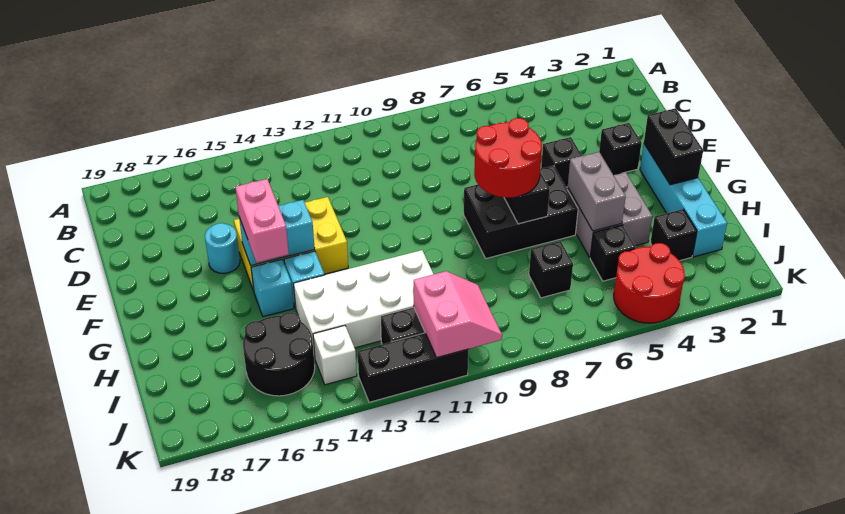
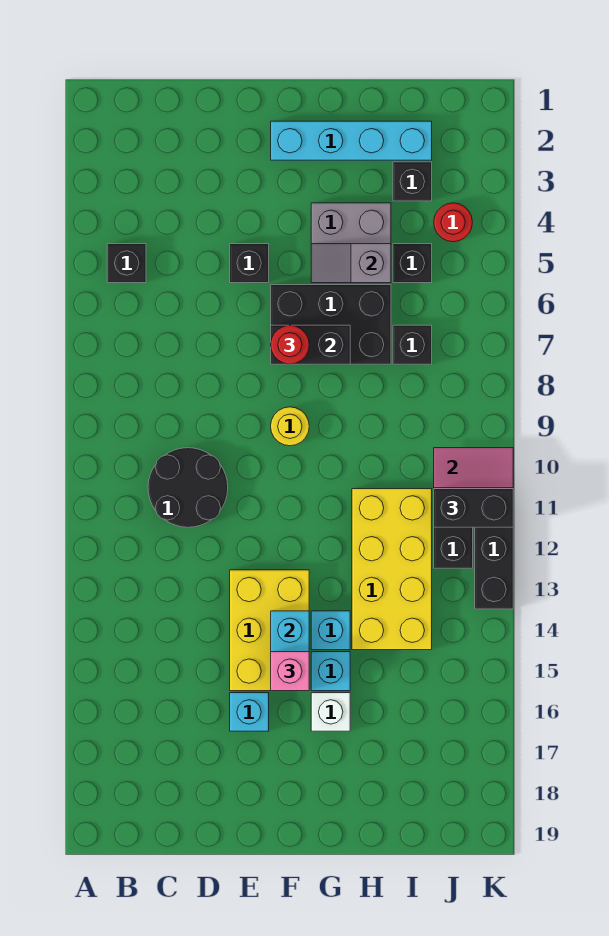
black brick E3 level 1 -> black brick B5 level 1
cyan round brick E16 level 1 -> cyan brick E16 level 1
black brick F2:G2 level 2 -> black brick J11:K11 level 3
black brick F6:G8 level 1 -> black brick F6:H7 level 1
red round brick F7:G8 level 3 -> red round brick F7 level 3
none -> yellow round brick F9 level 1
pink brick F15:G15 level 3 -> pink brick F15 level 3
grey brick G5:H5 level 2 -> grey slope G5:H5 level 2 top H
white brick H11:I14 level 1 -> yellow brick H11:I14 level 1
black round brick I15:J16 level 1 -> black round brick C10:D11 level 1
red round brick J4:K5 level 1 -> red round brick J4 level 1
white brick J14 level 1 -> white brick G16 level 1

